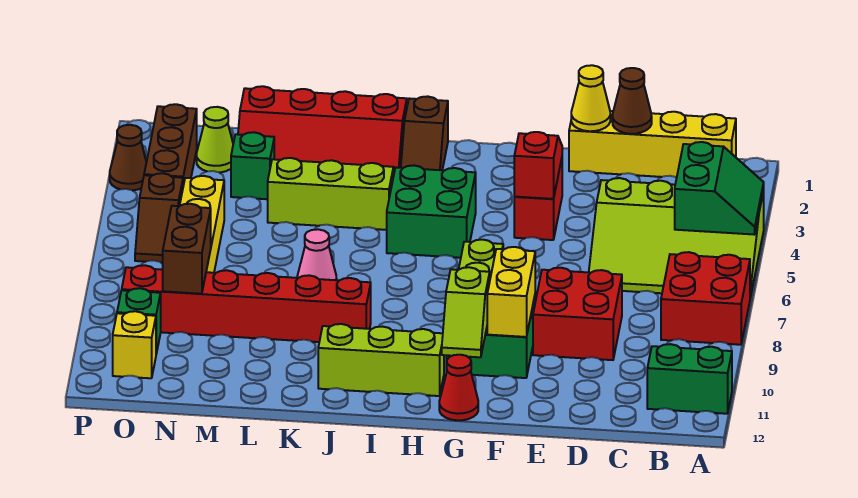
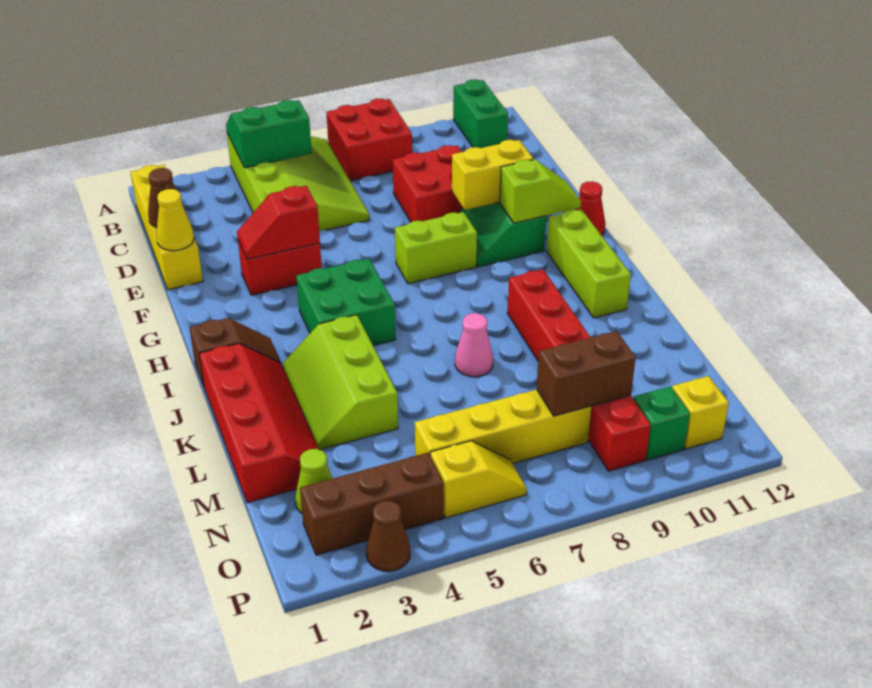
green brick M3 level 1 -> none
brown slope O5:O6 level 1 top 5 -> yellow slope O5:O6 level 1 top 5

